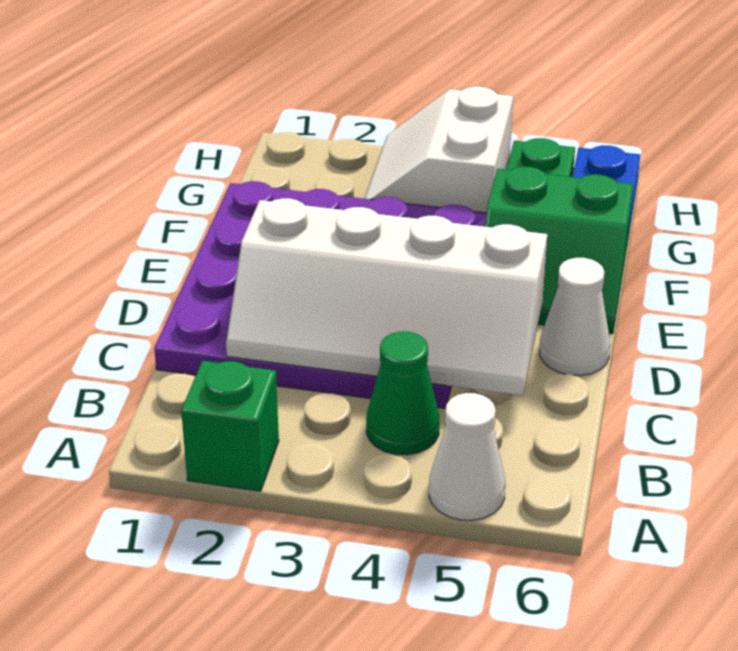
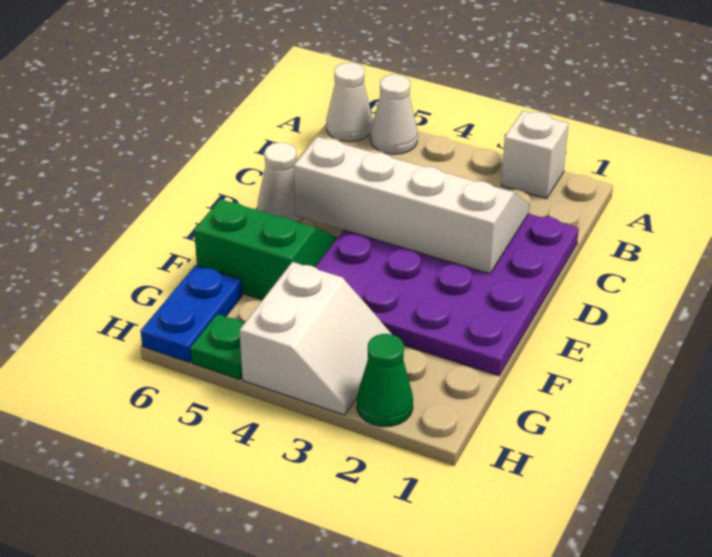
green brick A2 level 1 -> white brick A2 level 1
none -> white cone A6 level 1
green cone B4 level 1 -> green cone H2 level 1

